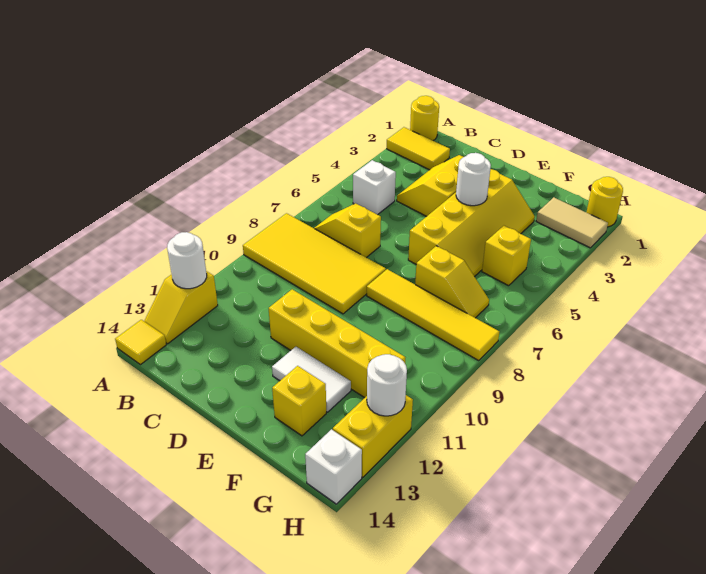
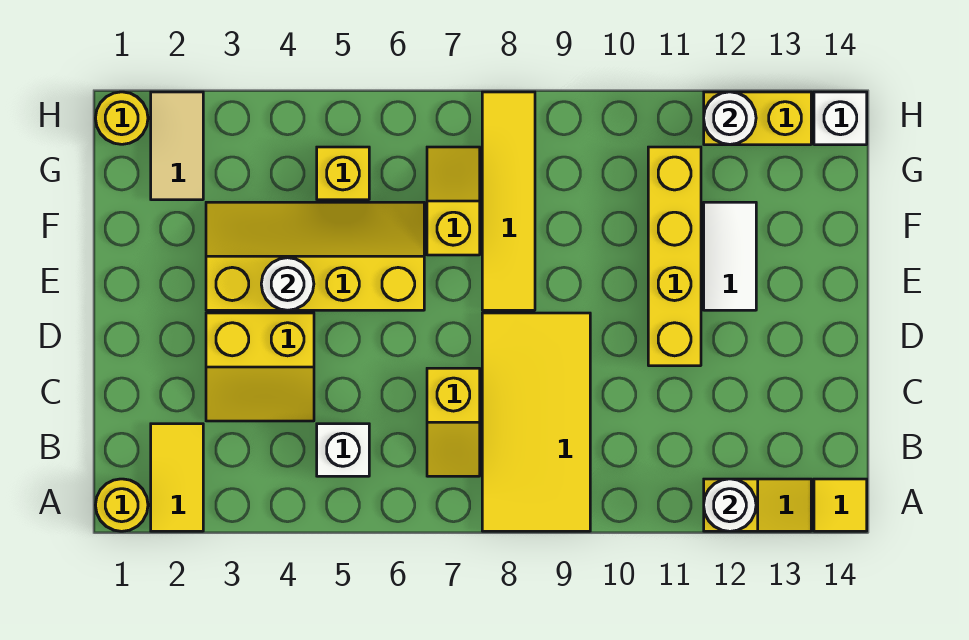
yellow brick F13 level 1 -> none

